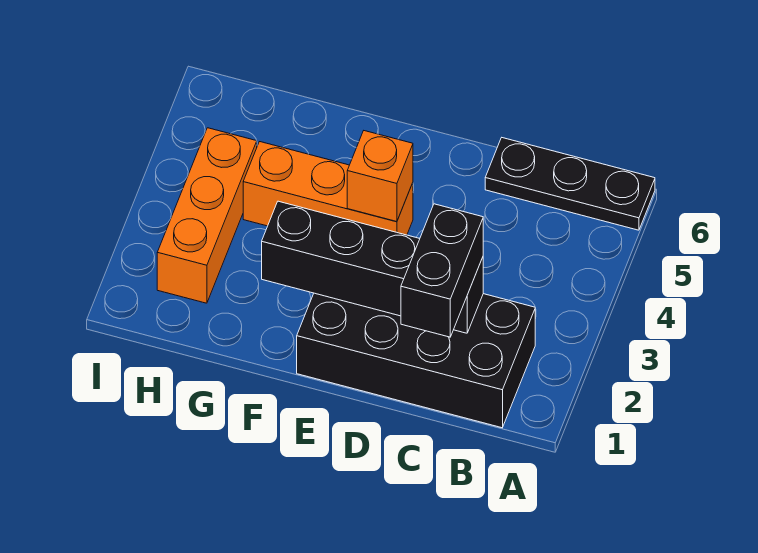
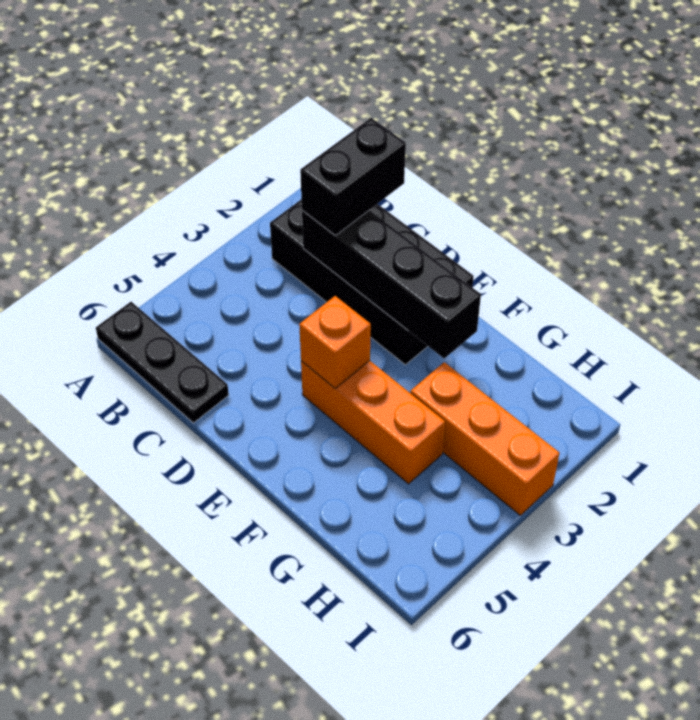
orange brick H2:H4 level 1 -> orange brick G3:I3 level 1

